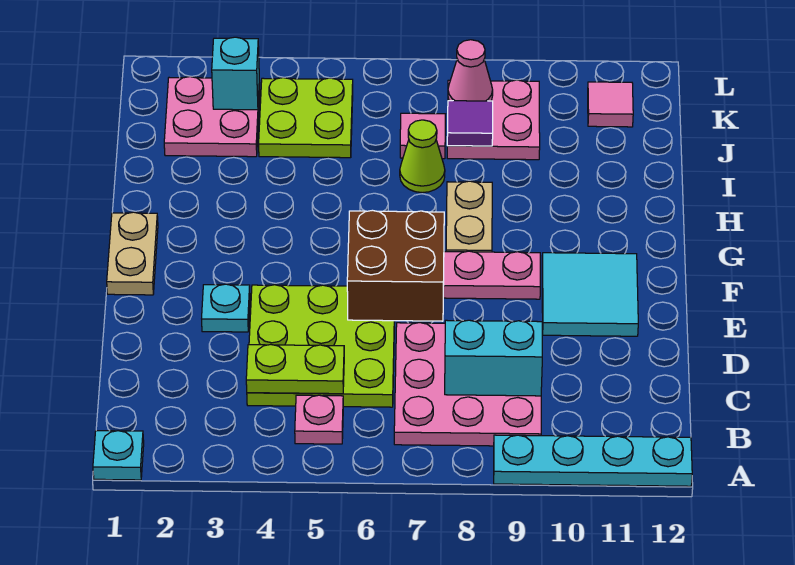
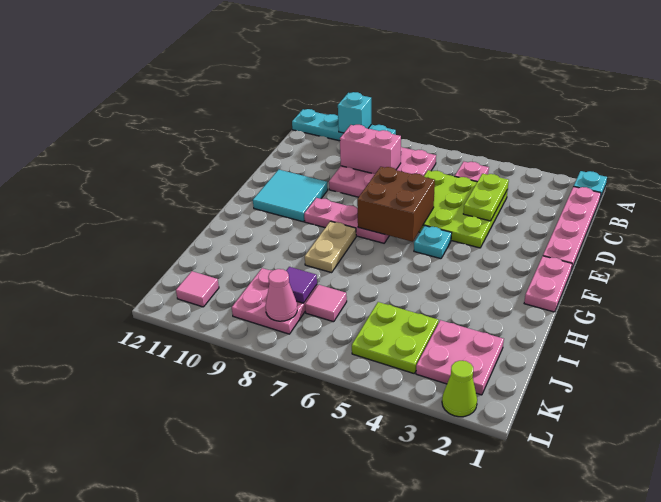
none -> pink plate B1:E1 level 1
lime plate C4:C5 level 2 -> lime plate C4:D4 level 2
cyan brick C8:C9 level 2 -> pink brick C8:C9 level 2
cyan plate E3 level 1 -> cyan plate F5 level 1
tan plate F1:G1 level 1 -> pink plate F1:G1 level 1
lime cone I7 level 1 -> lime cone L2 level 1
cyan brick K3 level 2 -> cyan brick A10 level 2

